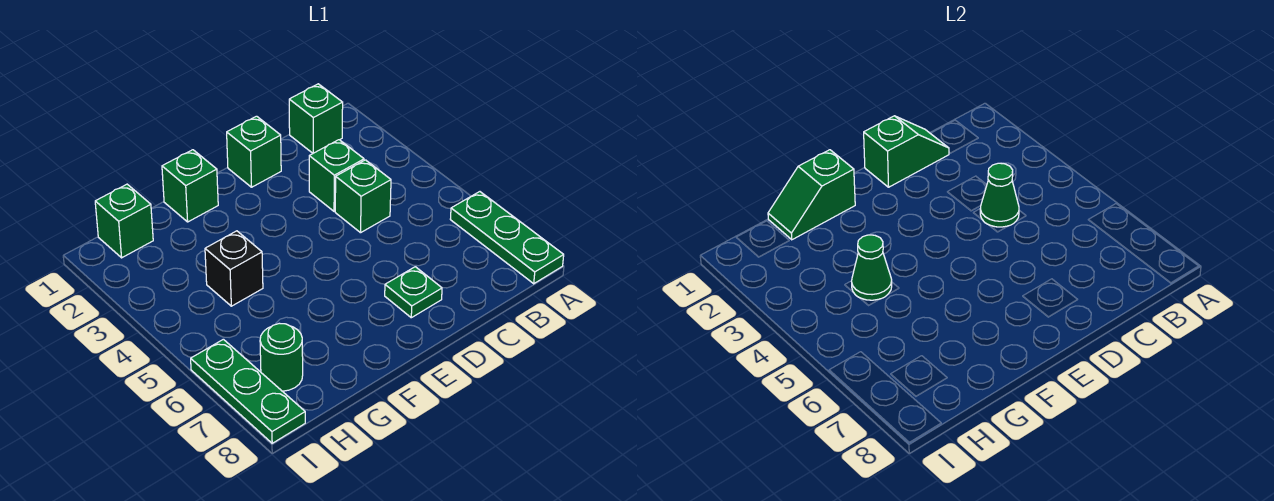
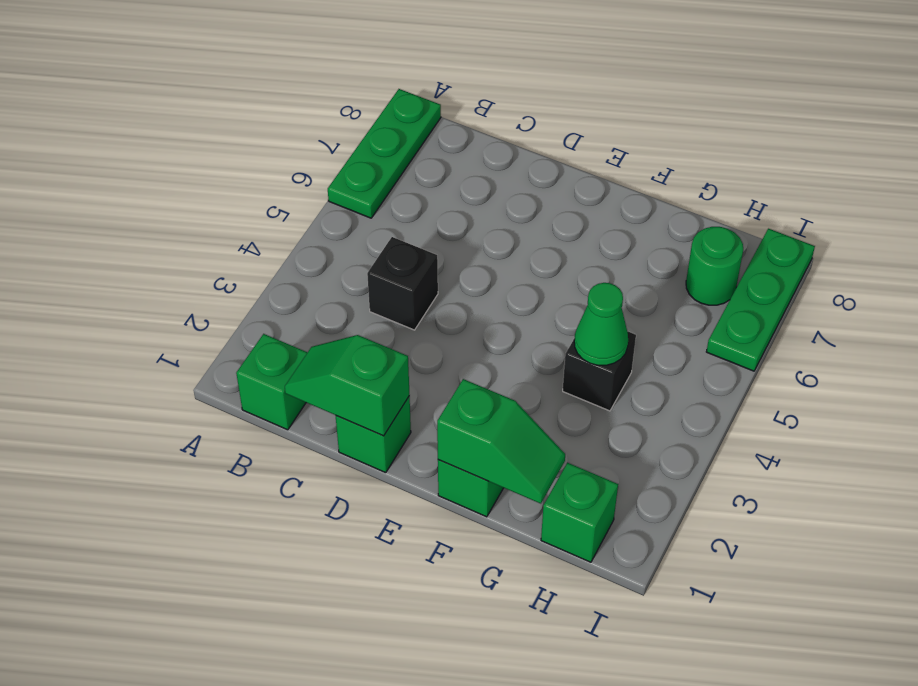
green brick C3 level 1 -> none
green brick C4 level 1 -> black brick C4 level 1
green cone C4 level 2 -> none
green plate D7 level 1 -> none

